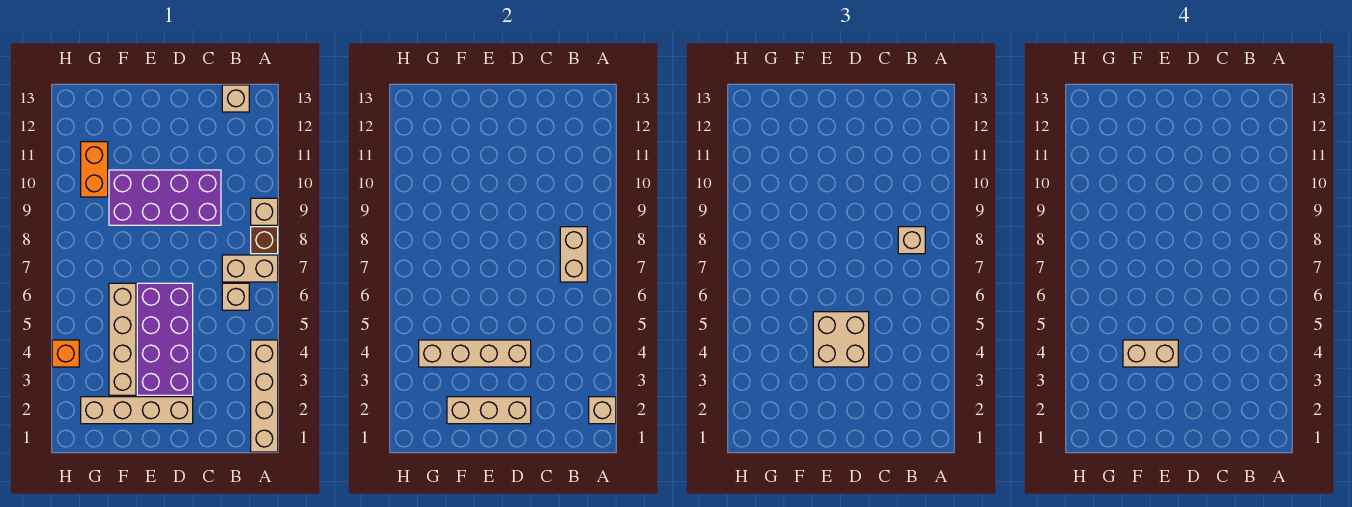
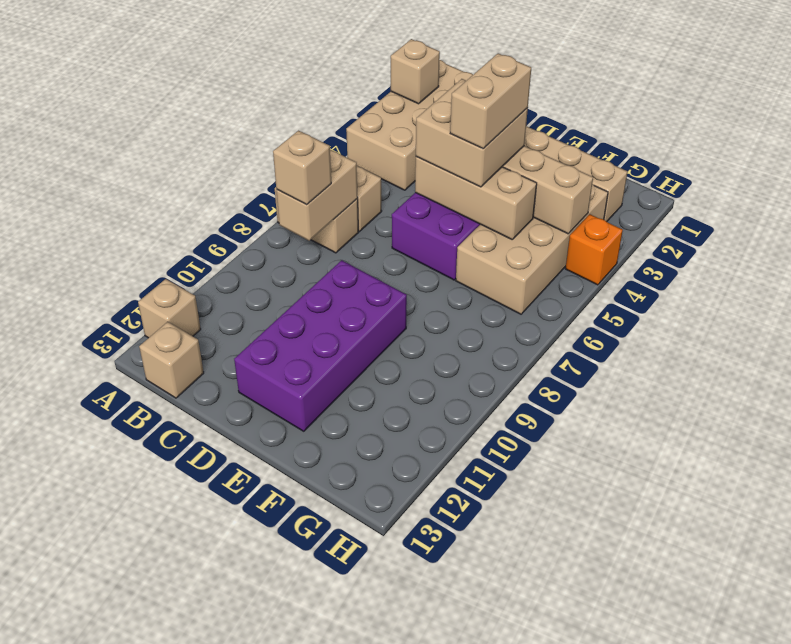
tan brick A1:A4 level 1 -> tan brick A1:B4 level 1
brown brick A8 level 1 -> none
tan brick A9 level 1 -> tan brick A12 level 1
purple brick C9:F10 level 1 -> purple brick D9:E12 level 1
tan brick D2:F2 level 2 -> tan brick D5:F5 level 2
tan brick E4:F4 level 4 -> tan brick E4:E5 level 4
tan brick F3:F6 level 1 -> tan brick F3:G6 level 1
orange brick G10:G11 level 1 -> none

